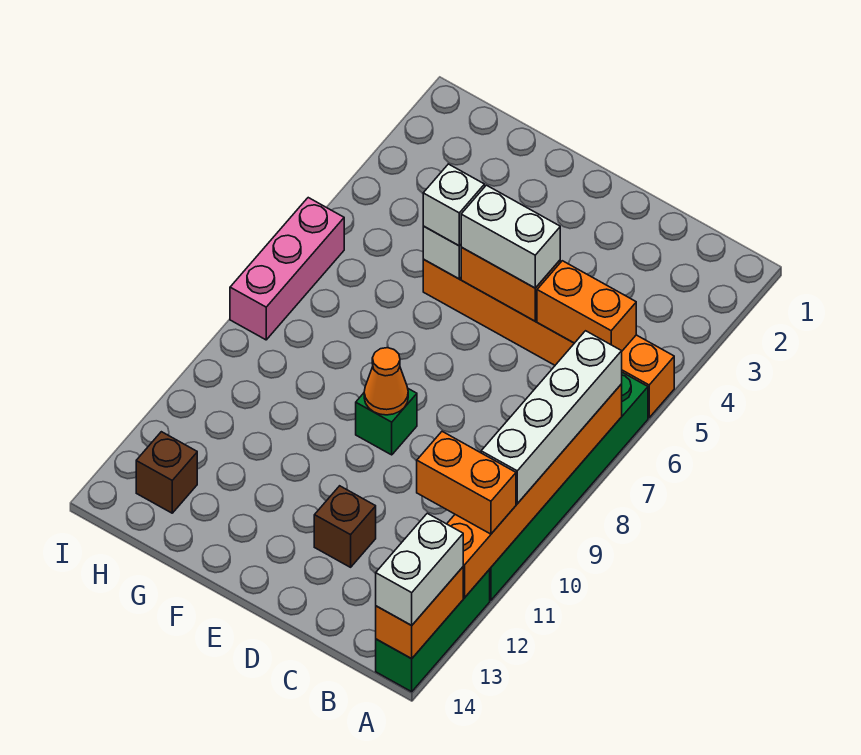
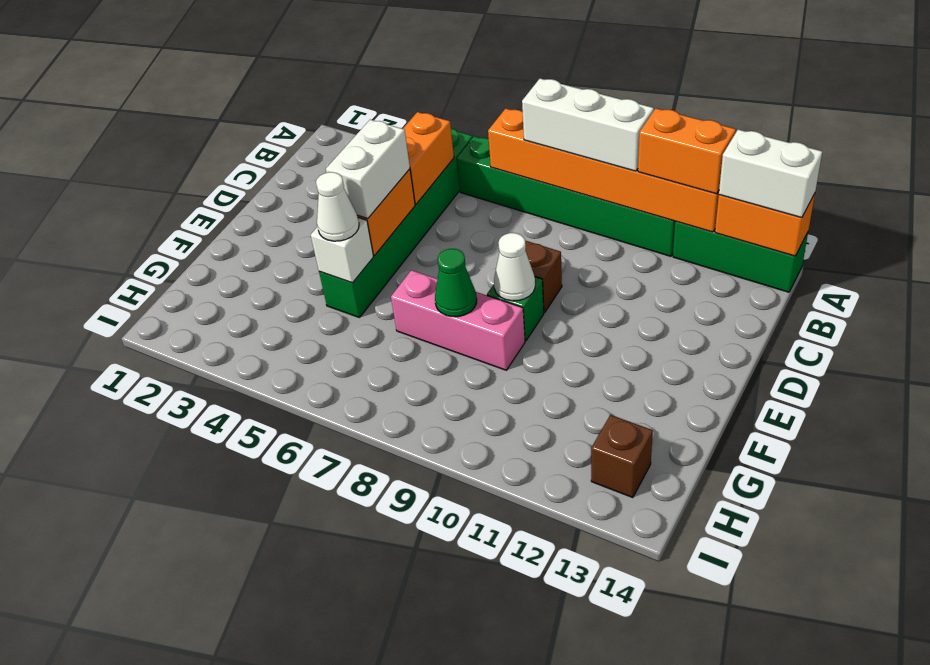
orange brick A5:F5 level 1 -> green brick A5:F5 level 1
white brick A7:A10 level 3 -> white brick A8:A10 level 3
orange brick A11:B11 level 3 -> orange brick A11:A12 level 3
brown brick D12 level 1 -> brown brick D9 level 1
orange cone E9 level 2 -> white cone E9 level 2
white brick F5 level 3 -> white cone F5 level 3
none -> green cone F8 level 2
pink brick I6:I8 level 1 -> pink brick F7:F9 level 1

